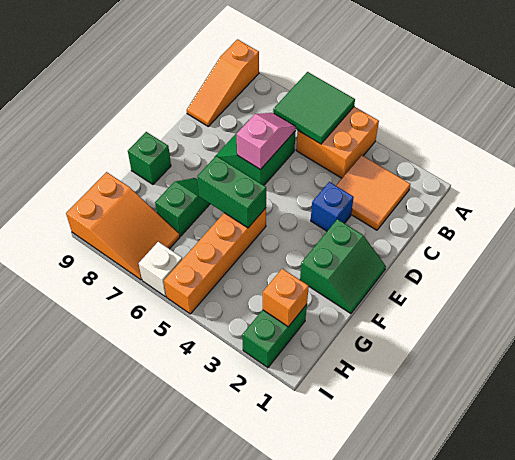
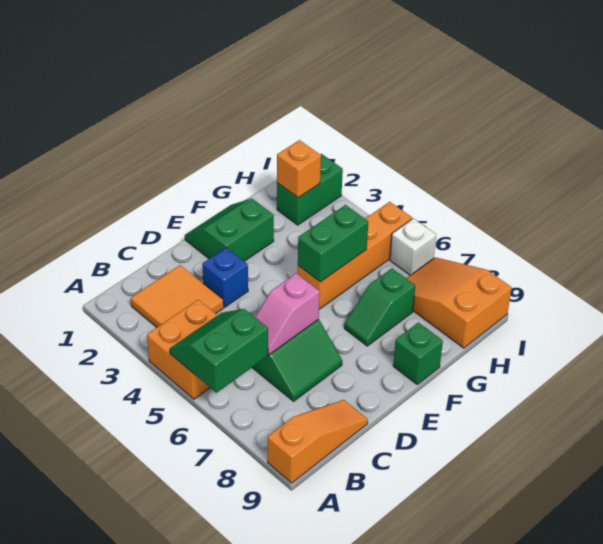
green tile A5:B6 level 2 -> green slope A5:B6 level 2 top 6
green brick F5:F6 level 2 -> green brick F5:G5 level 2

